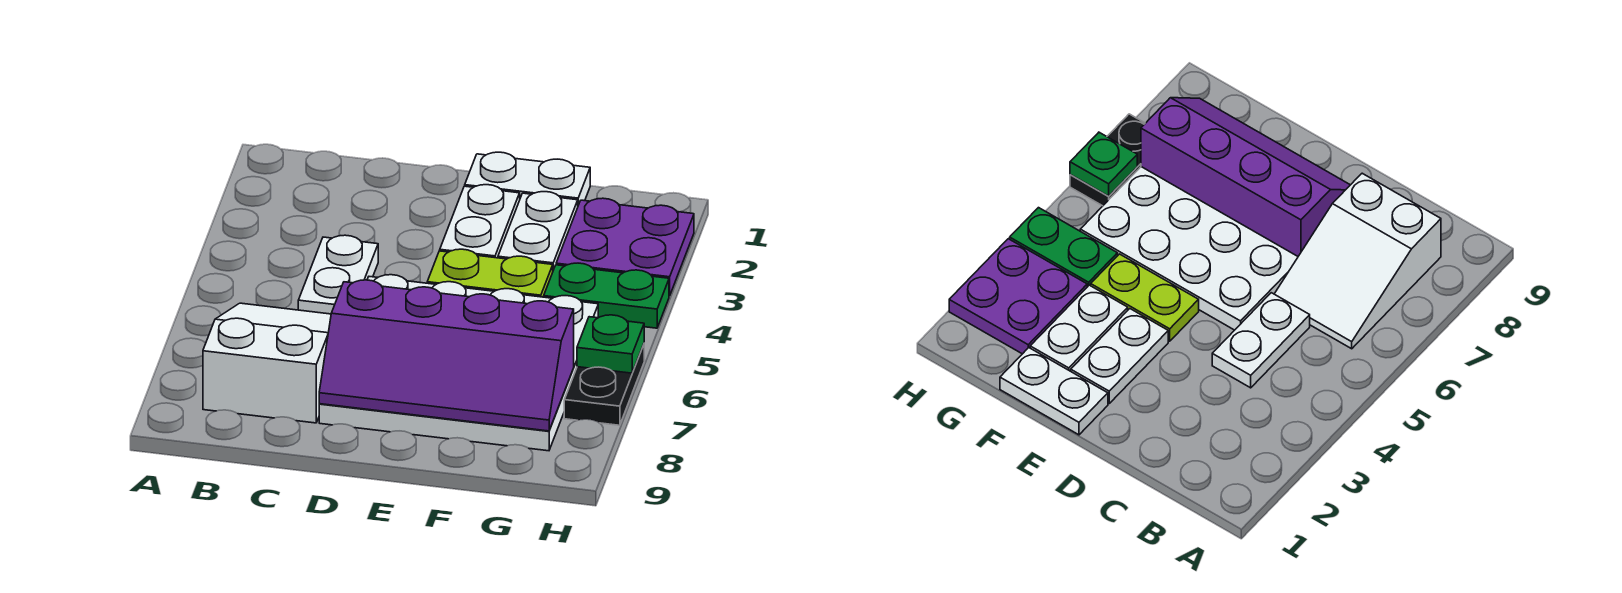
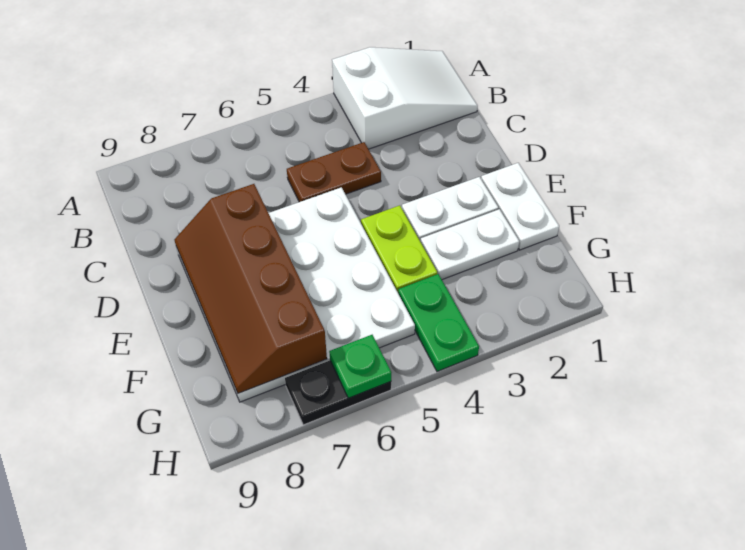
white slope B6:C8 level 1 top 8 -> white slope A1:B3 level 1 top 3
white plate C4:C5 level 1 -> brown plate C4:C5 level 1
purple slope D7:G8 level 2 top 7 -> brown slope D7:G8 level 2 top 7
purple plate G2:H3 level 1 -> none

